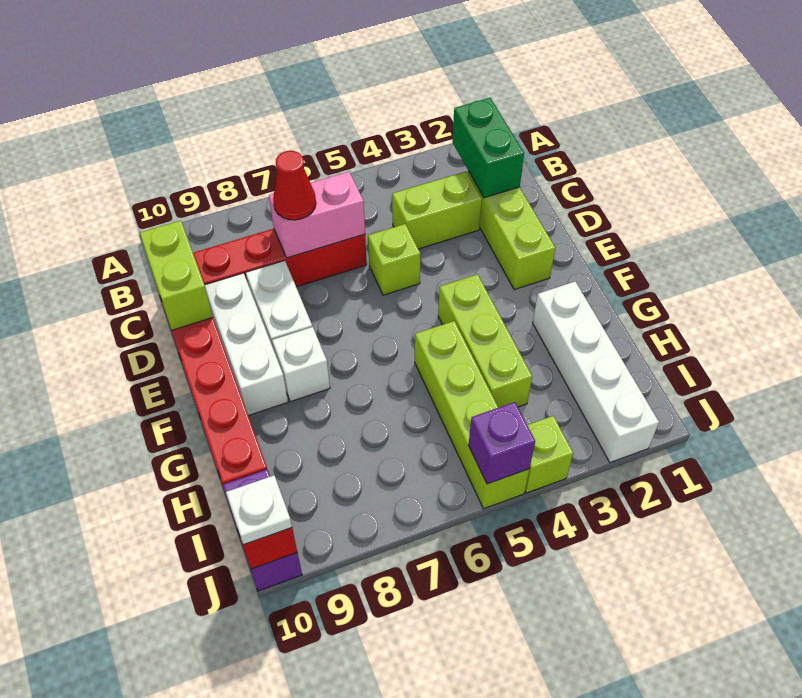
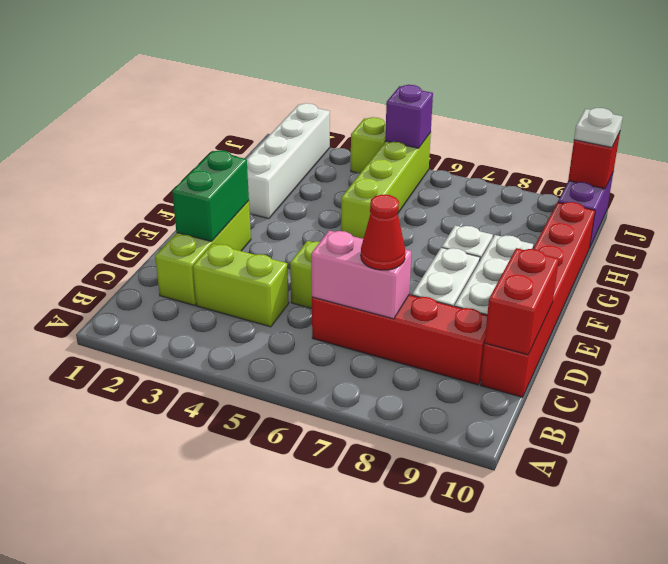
green brick B2:C2 level 2 -> green brick D2:E2 level 2
lime brick C10:D10 level 2 -> red brick C10:D10 level 2
lime brick F4:H4 level 1 -> none

